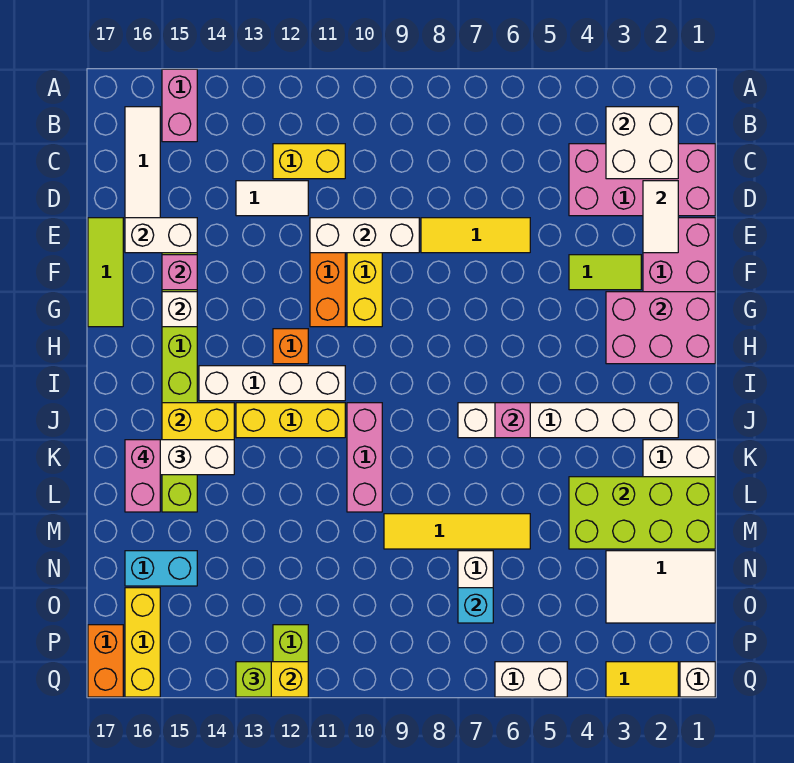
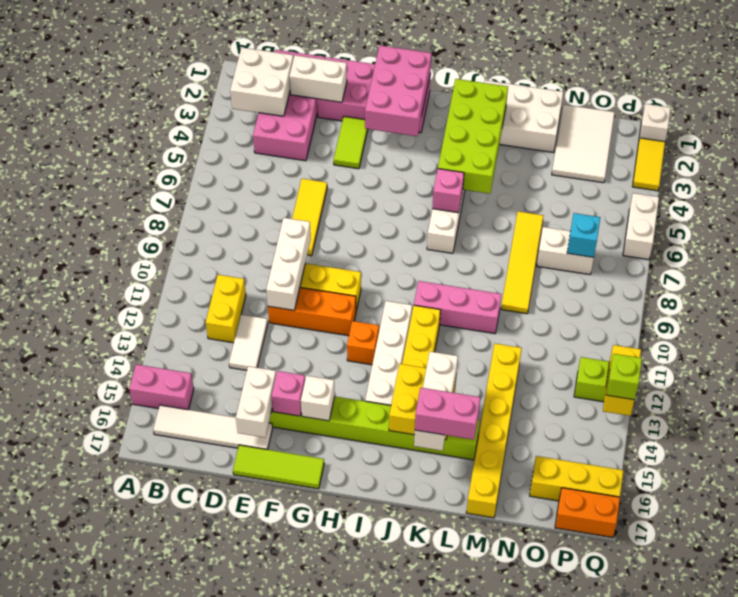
white tile D2:E2 level 2 -> white brick D2:E2 level 2
lime brick L1:M4 level 2 -> lime brick J2:K5 level 2
none -> yellow brick M12:M17 level 1
cyan brick N15:N16 level 1 -> none

